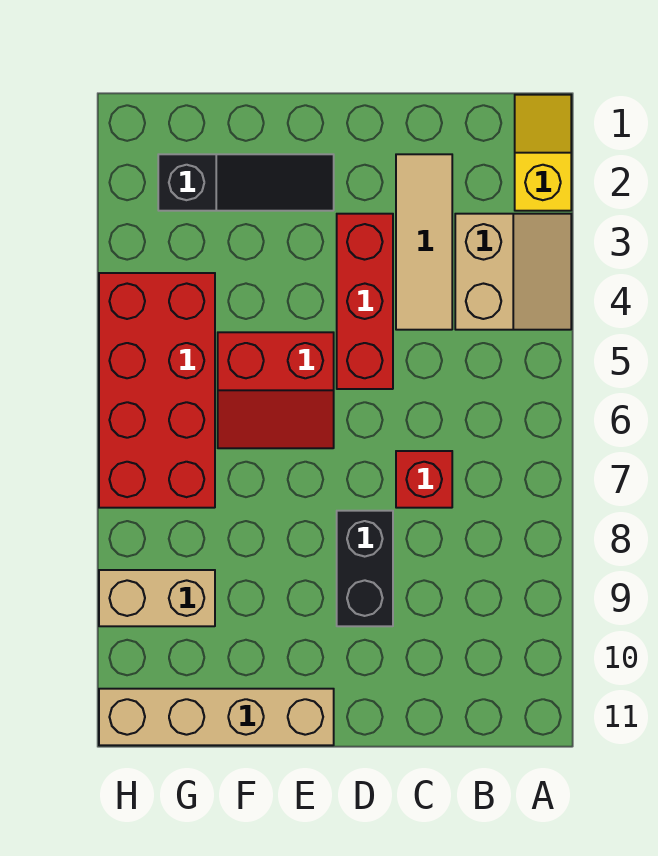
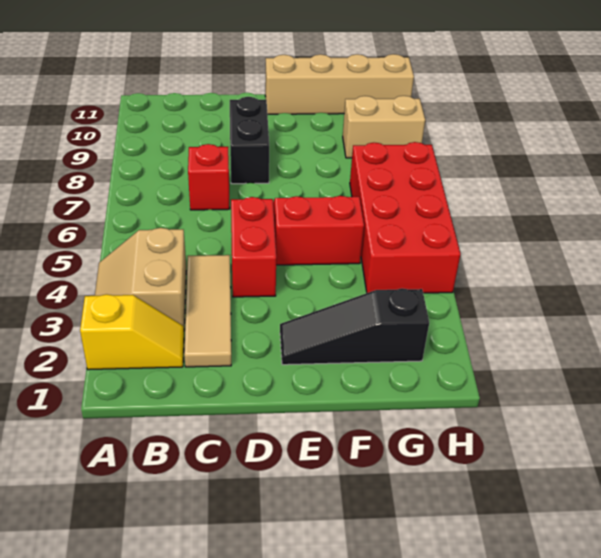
yellow slope A1:A2 level 1 top 2 -> yellow slope A2:B2 level 1 top A
red brick D3:D5 level 1 -> red brick D4:D5 level 1

